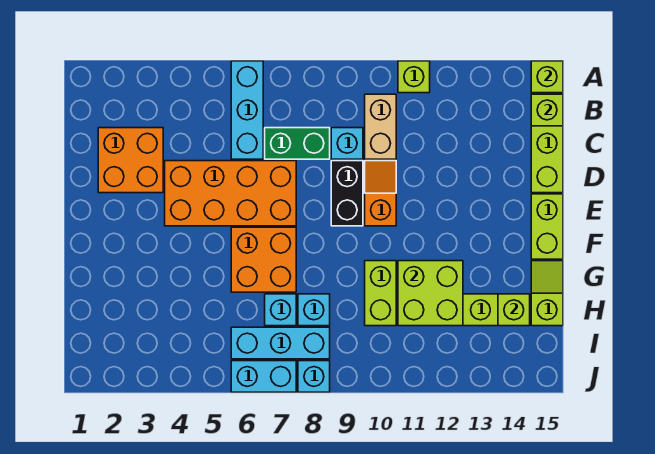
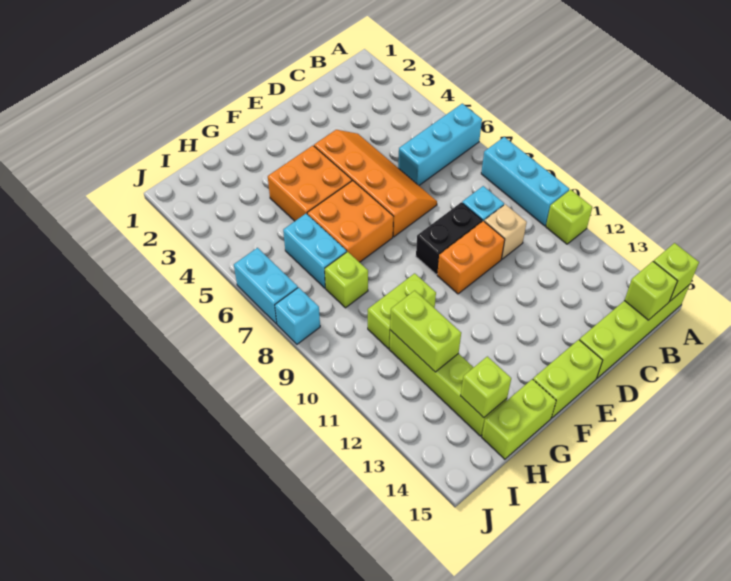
tan brick B10:C10 level 1 -> tan brick C10 level 1
orange brick C2:D3 level 1 -> orange brick F4:G5 level 1
green brick C7:C8 level 1 -> none
orange brick D4:E7 level 1 -> orange slope D4:E7 level 1 top E
orange slope D10:E10 level 1 top E -> orange brick D10:E10 level 1
lime brick G11:H12 level 2 -> lime brick H11:H12 level 2
lime slope G15:H15 level 1 top H -> lime brick G15:H15 level 1
cyan brick H7 level 1 -> cyan brick H6:H7 level 1
cyan brick H8 level 1 -> lime brick H8 level 1
cyan brick I6:I8 level 1 -> cyan brick A8:A10 level 1

